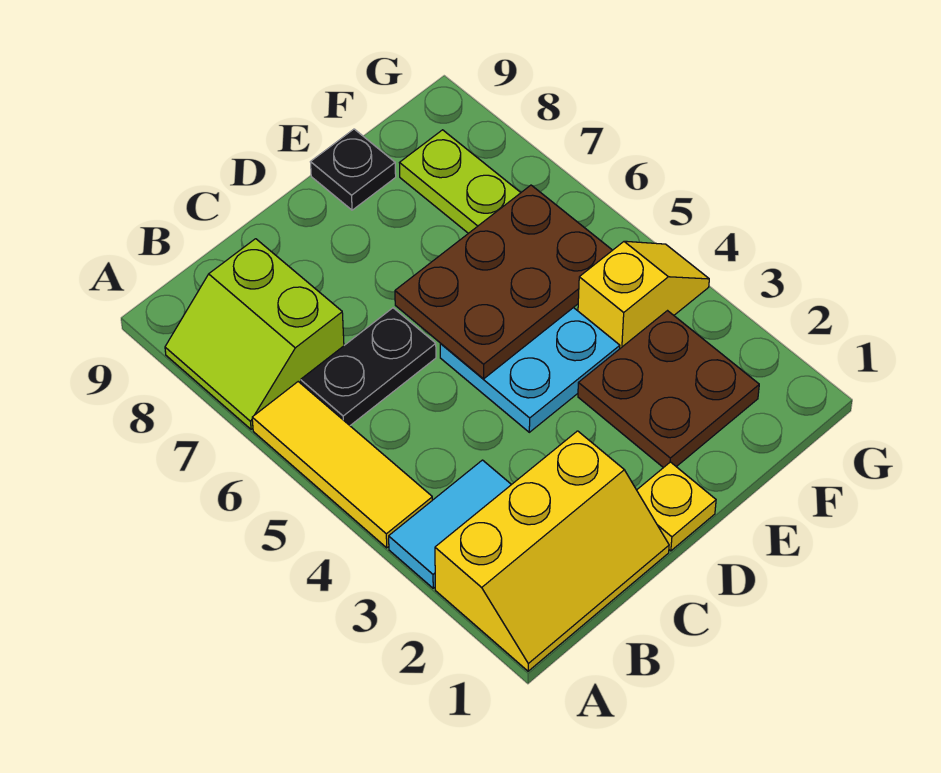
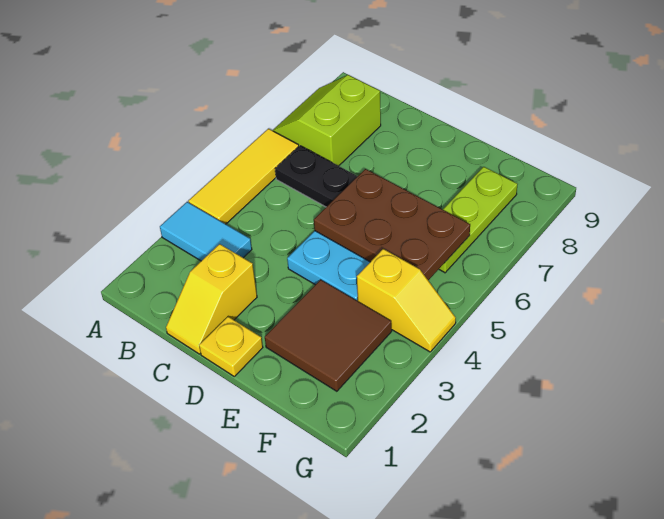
yellow slope A1:C2 level 1 top 2 -> yellow slope C1:C2 level 1 top 2
brown plate E2:F3 level 1 -> brown tile E2:F3 level 1
black plate E9 level 1 -> none

